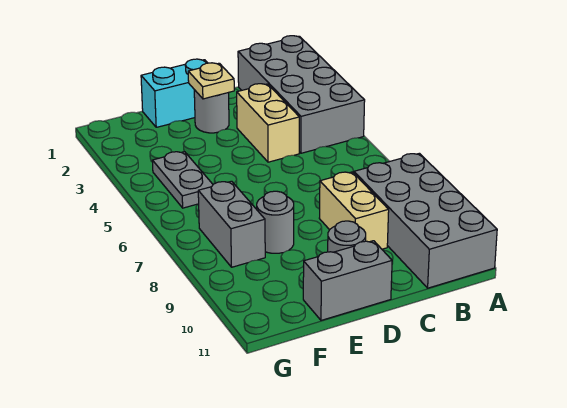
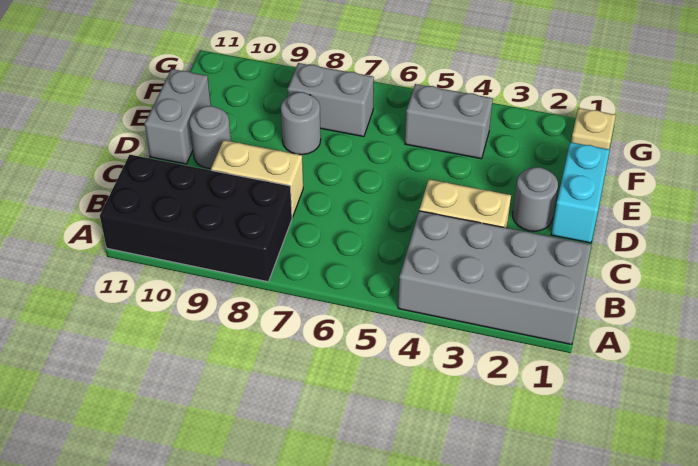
grey brick A8:B11 level 1 -> black brick A8:B11 level 1
tan plate D2 level 2 -> tan plate G1 level 1
grey plate F4:F5 level 1 -> grey brick F4:F5 level 1

